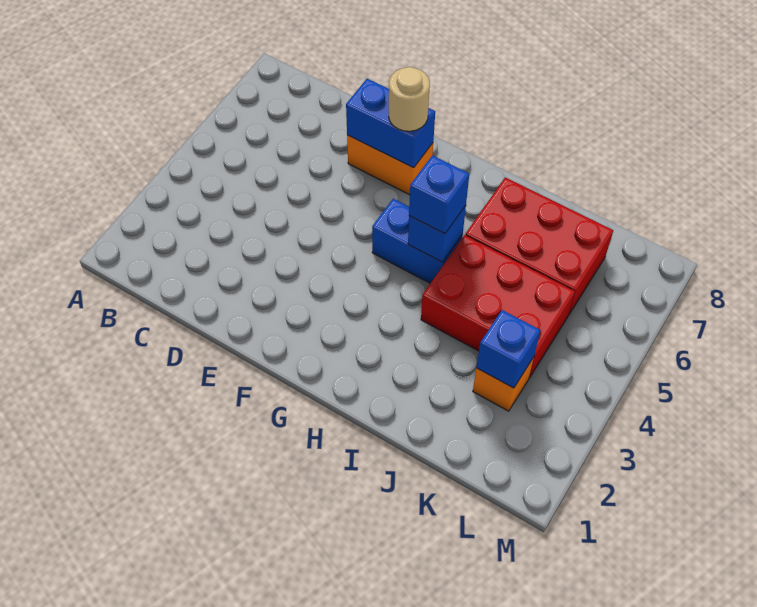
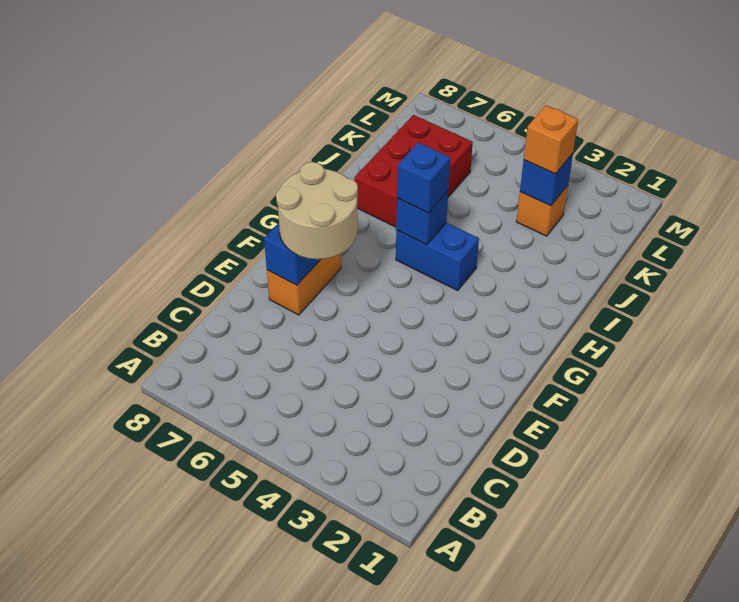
tan round brick F7 level 3 -> tan round brick E6:F7 level 3
blue brick G5:H5 level 1 -> blue brick H4:H5 level 1
red brick I4:K5 level 1 -> none
none -> orange brick K3 level 3

